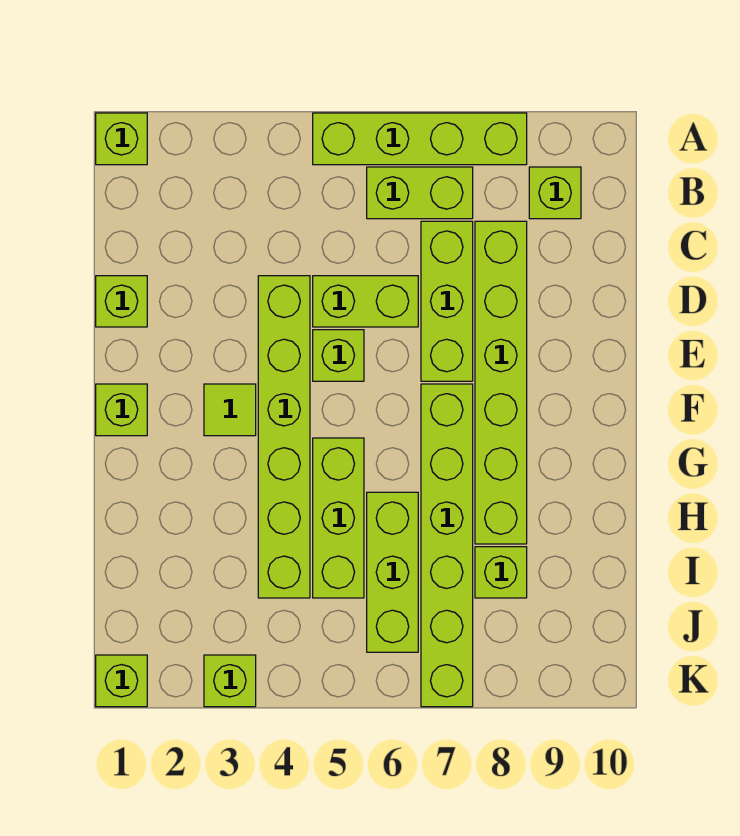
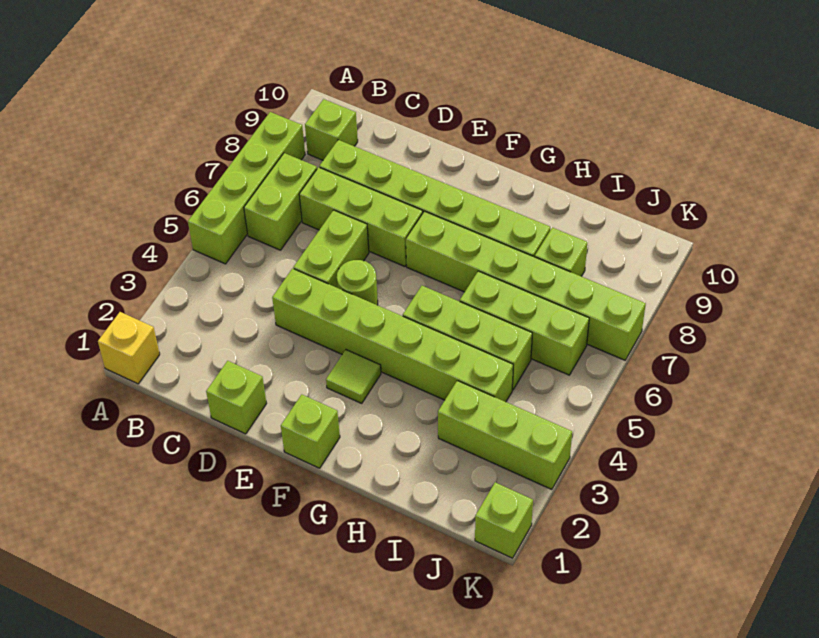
lime brick A1 level 1 -> yellow brick A1 level 1
lime brick E5 level 1 -> lime round brick E5 level 1
lime brick K3 level 1 -> lime brick I3:K3 level 1

